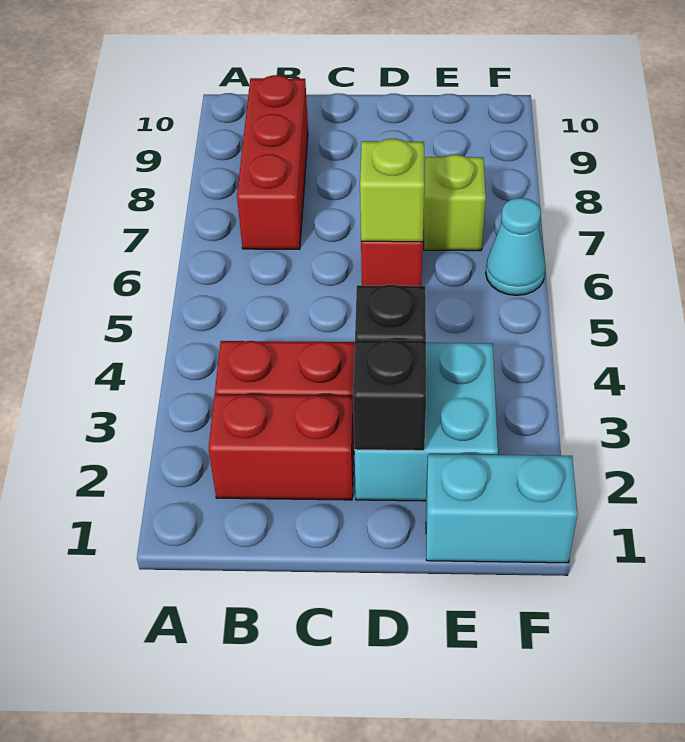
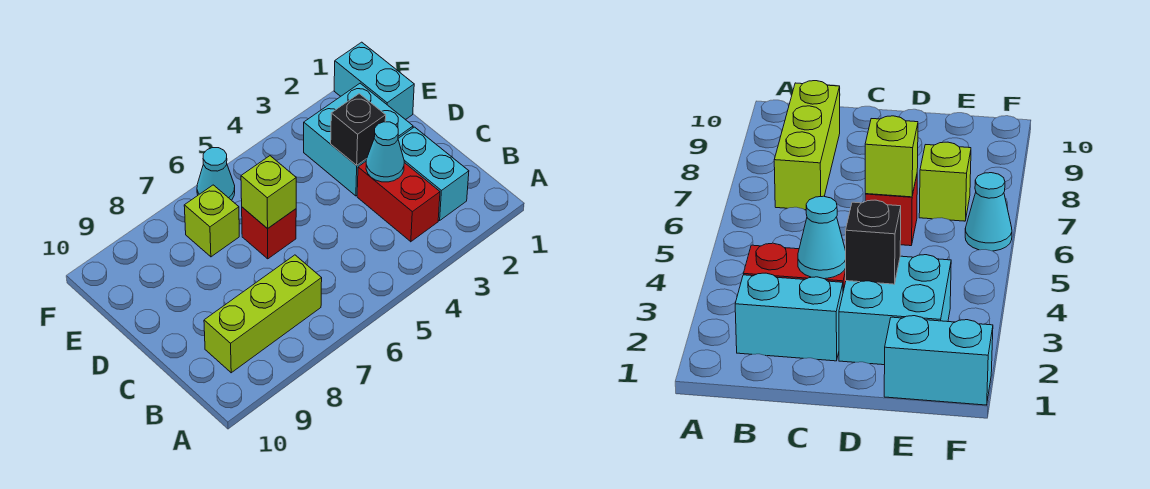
red brick B2:C2 level 1 -> cyan brick B2:C2 level 1
red brick B7:B9 level 1 -> lime brick B7:B9 level 1
none -> cyan cone C3 level 2
black brick D2 level 2 -> none

